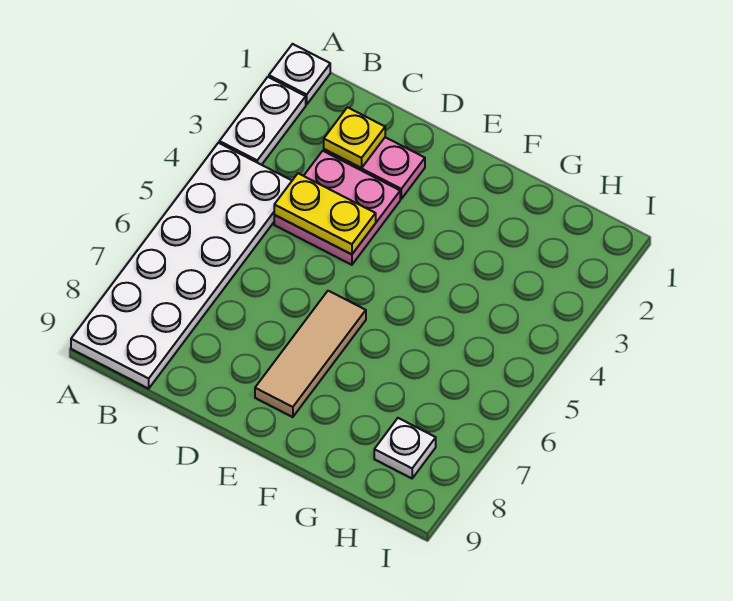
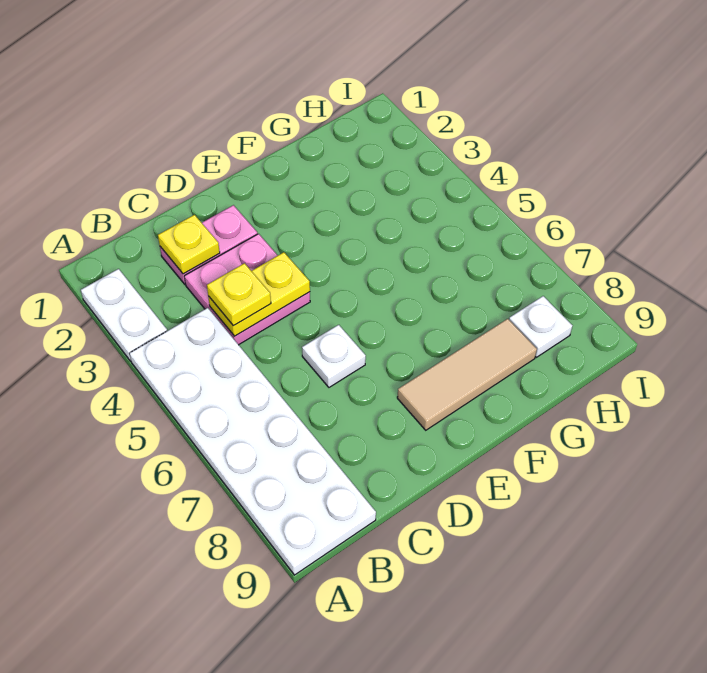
white plate A1 level 1 -> white plate D6 level 1
none -> yellow plate C4 level 3
tan tile E6:E8 level 1 -> tan tile E8:G8 level 1

